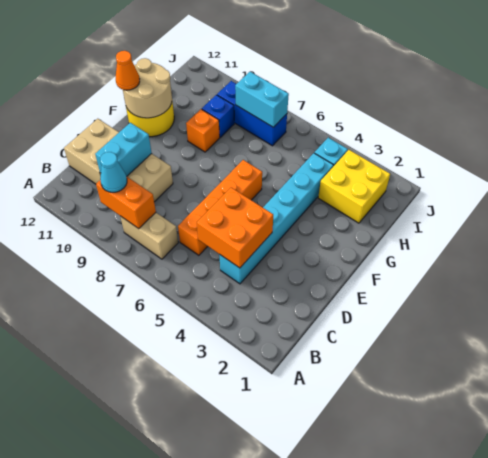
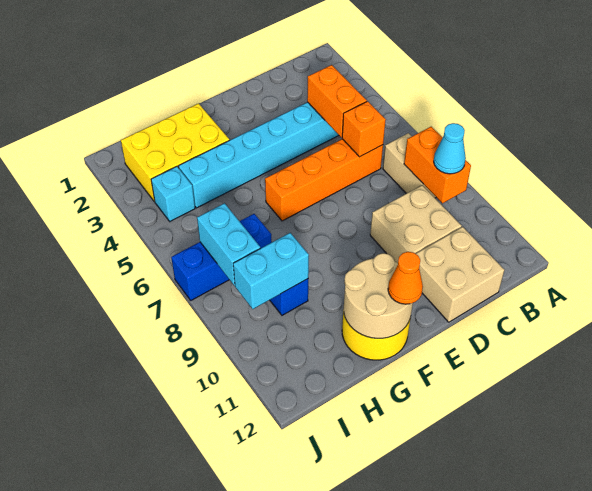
orange brick C4:D5 level 2 -> orange brick C4:C5 level 2
cyan brick C10:D10 level 2 -> cyan brick H9:I9 level 2
orange brick G9 level 1 -> orange brick C6 level 2
yellow brick H2:I3 level 1 -> yellow brick G2:I3 level 1
blue brick I7:I9 level 1 -> blue brick H7:J7 level 1

